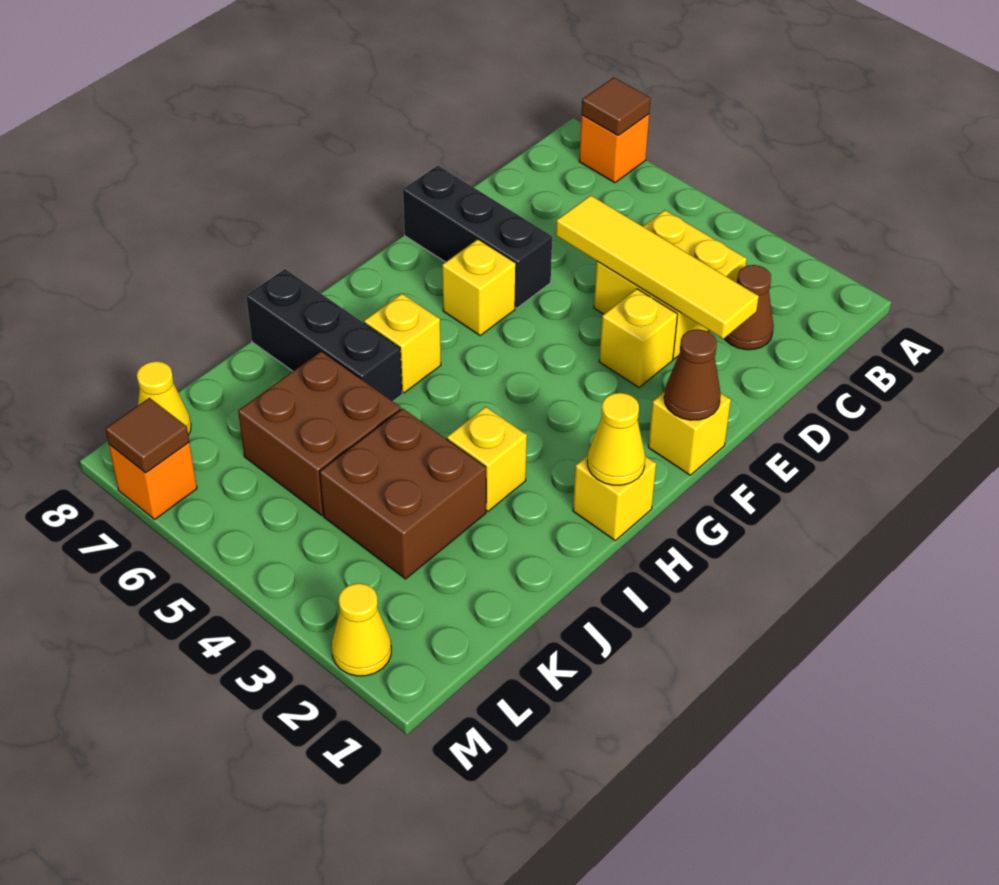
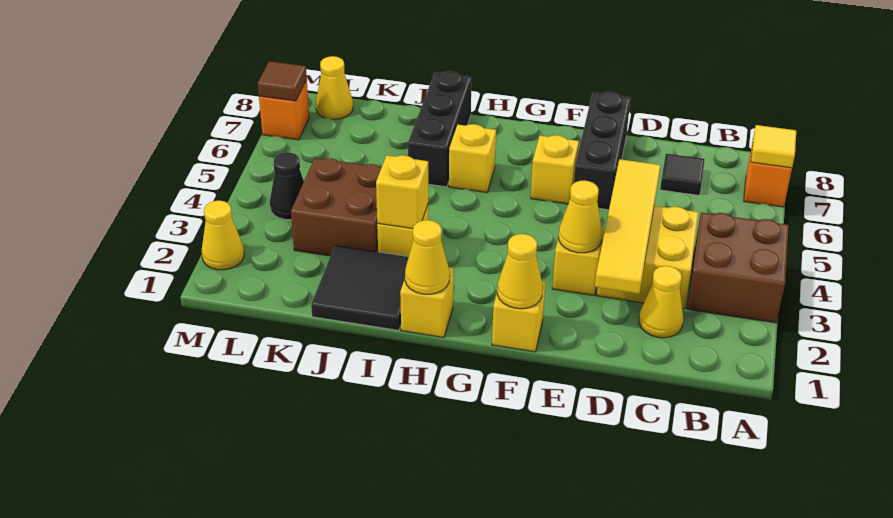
brown tile A7 level 2 -> yellow tile A7 level 2
brown cone C2 level 1 -> yellow cone C2 level 1
none -> black tile C7 level 1
none -> yellow cone E3 level 2
brown cone F1 level 2 -> yellow cone F1 level 2
none -> black tile I1:J2 level 1
none -> yellow brick I3 level 2
brown brick J5:K6 level 1 -> brown brick A3:B4 level 1
none -> black cone L4 level 1

